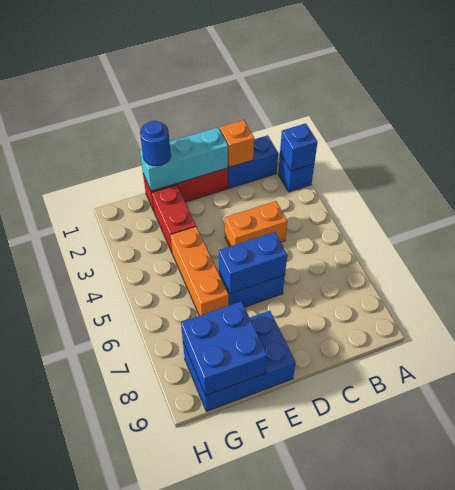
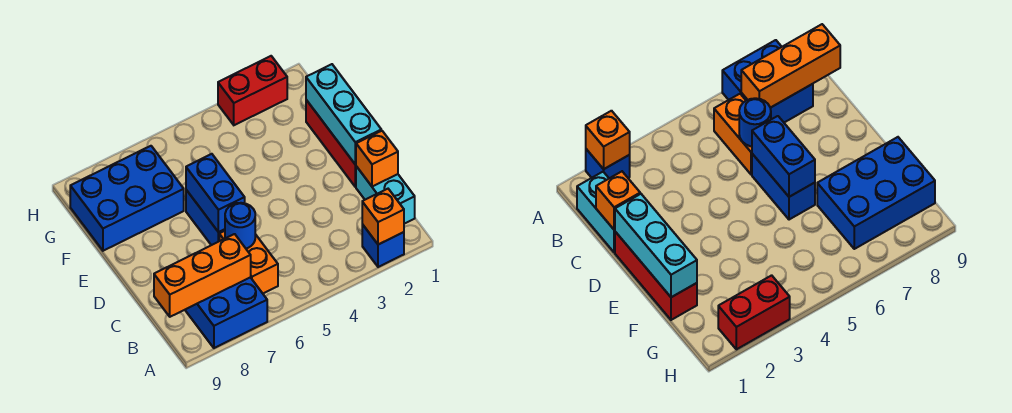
blue brick A2 level 2 -> orange brick A2 level 2
blue brick B1:C1 level 1 -> cyan brick B1:C1 level 1
orange brick C4:D4 level 1 -> orange brick B6:C6 level 1
blue brick E8:G9 level 1 -> blue brick F7:G9 level 1
blue round brick F1 level 3 -> blue round brick C6 level 2
red brick F2:F3 level 1 -> red brick H2:H3 level 1
orange brick F4:F6 level 1 -> orange brick B7:B9 level 2
blue brick F8:G9 level 2 -> blue brick A7:B8 level 1

